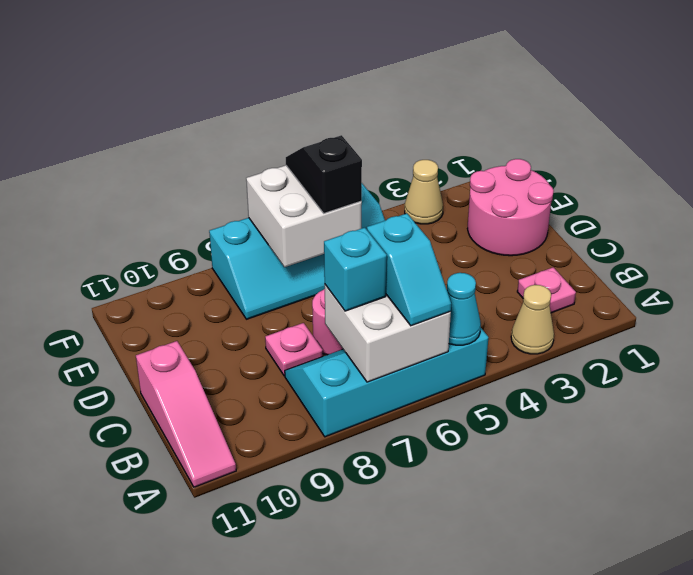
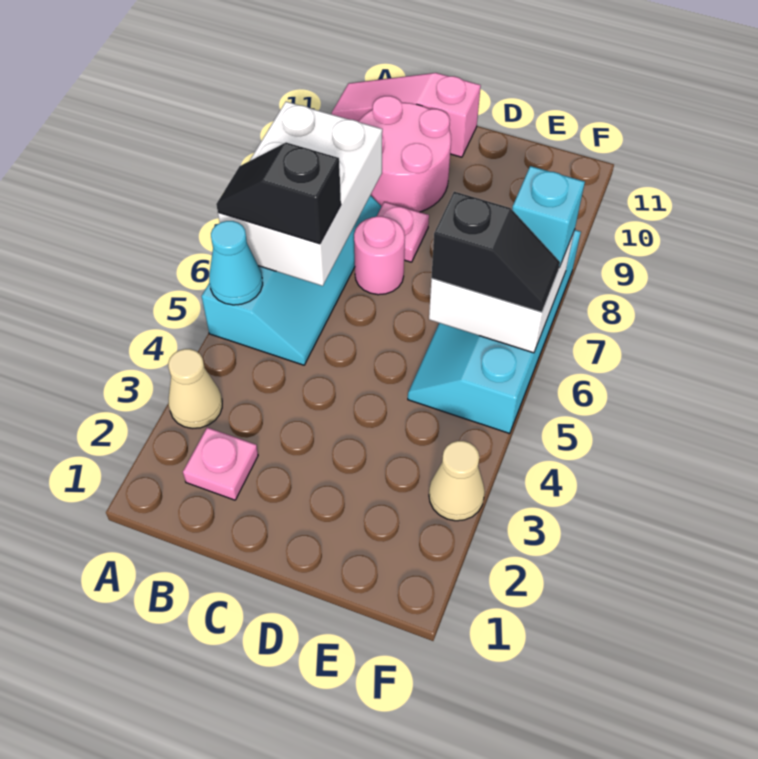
white brick A6:B7 level 2 -> white brick A6:B8 level 2
cyan slope A6:B6 level 3 top B -> black slope A6:B6 level 3 top B
cyan brick B7 level 3 -> cyan brick F7 level 3
pink round brick D1:E2 level 1 -> pink round brick B9:C10 level 1

